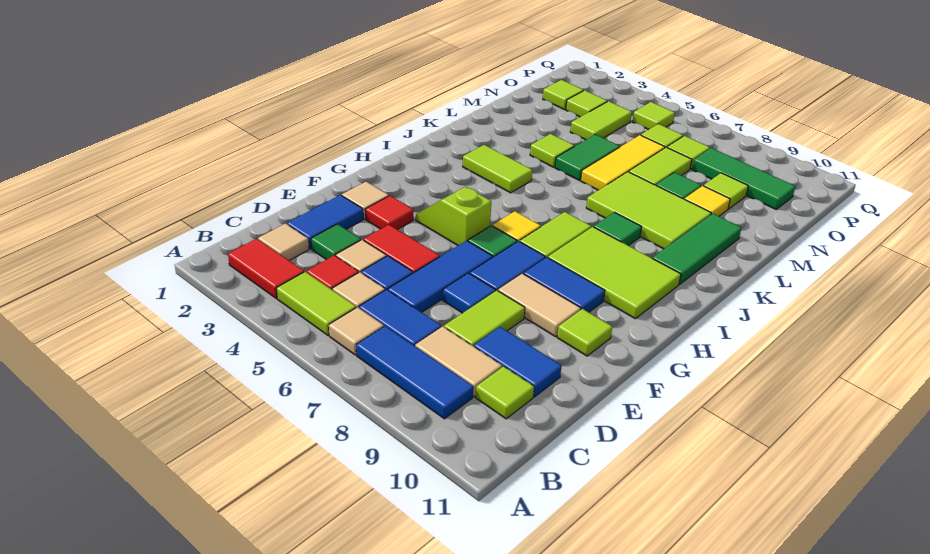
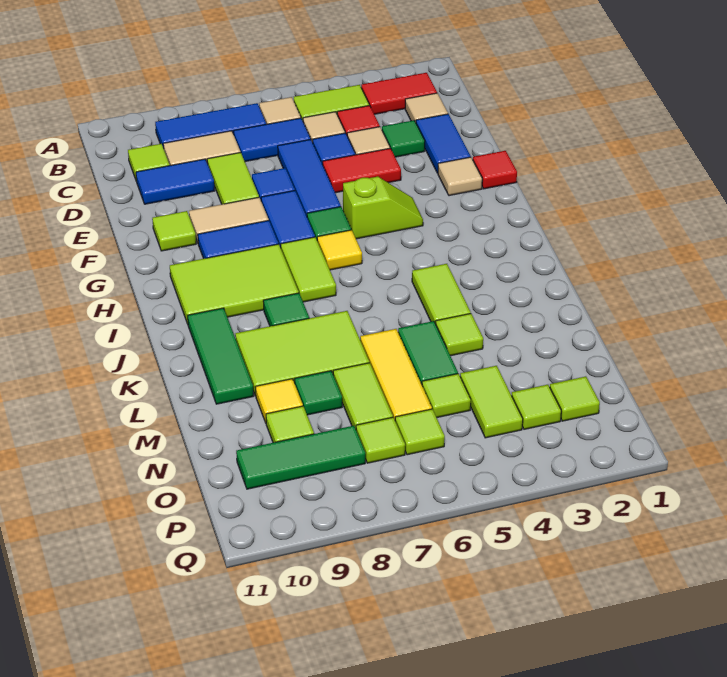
red tile F3 level 1 -> red tile F1 level 1
lime tile J3:J4 level 1 -> lime tile J4:K4 level 1
lime tile P5 level 1 -> lime tile N5 level 1

